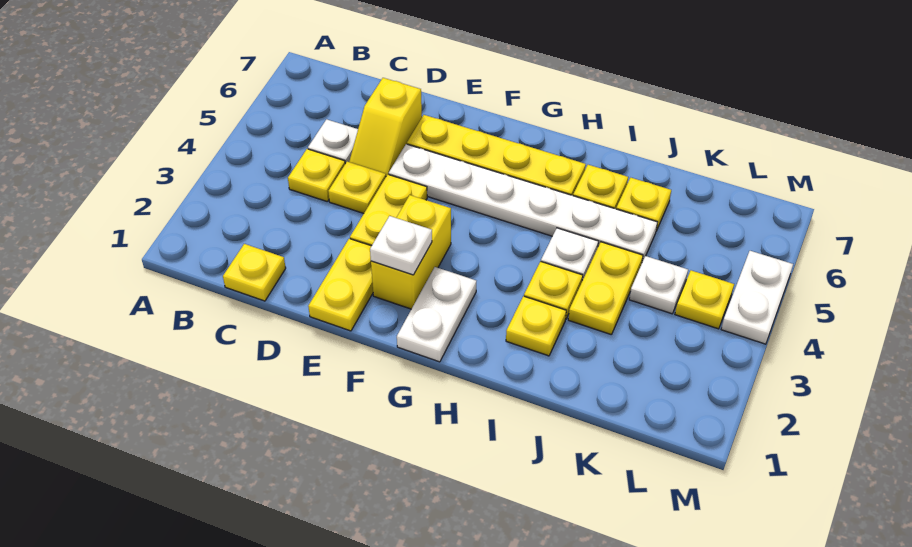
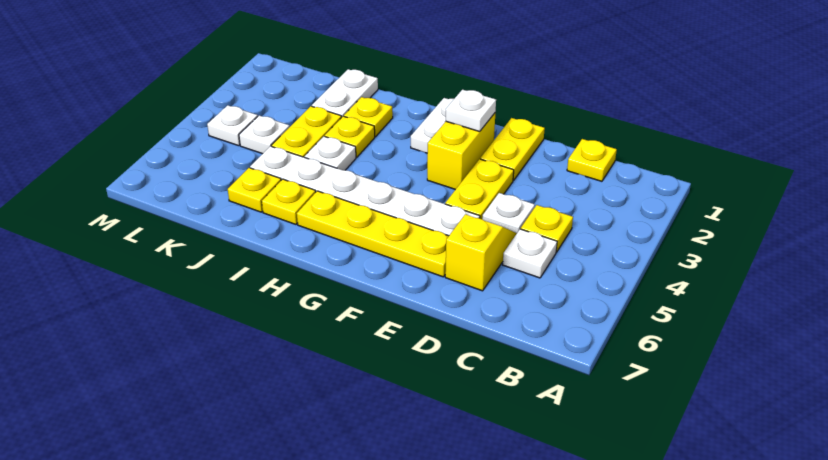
yellow plate D4 level 1 -> white plate D4 level 1
yellow plate L4 level 1 -> white plate L4 level 1
white plate M4:M5 level 1 -> white plate J1:J2 level 1

